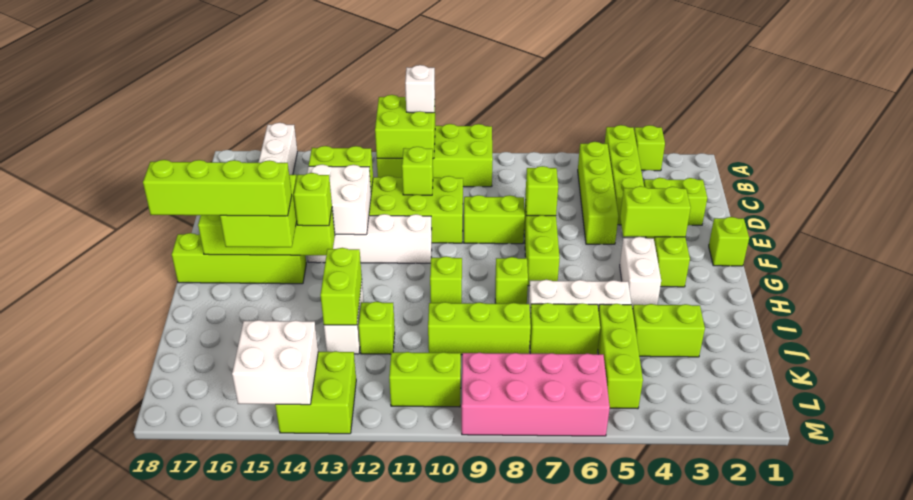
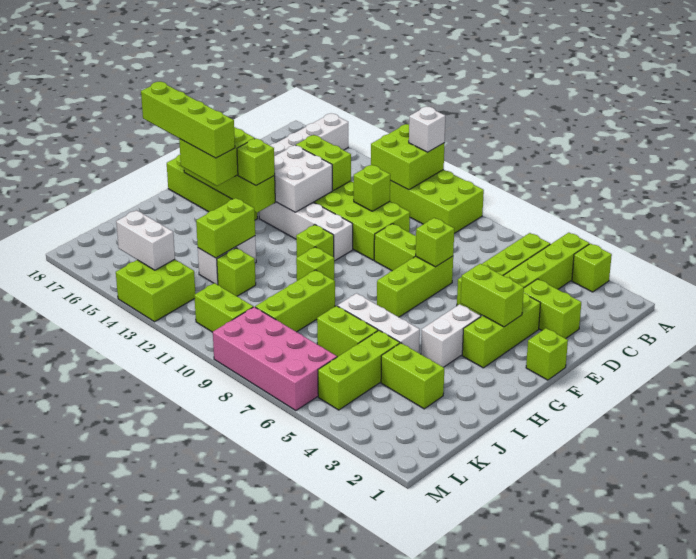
lime brick H8 level 1 -> lime brick G11 level 1
lime brick J8:J10 level 1 -> lime brick I9:K9 level 1
white brick L14:M15 level 2 -> white brick L14:L15 level 2

